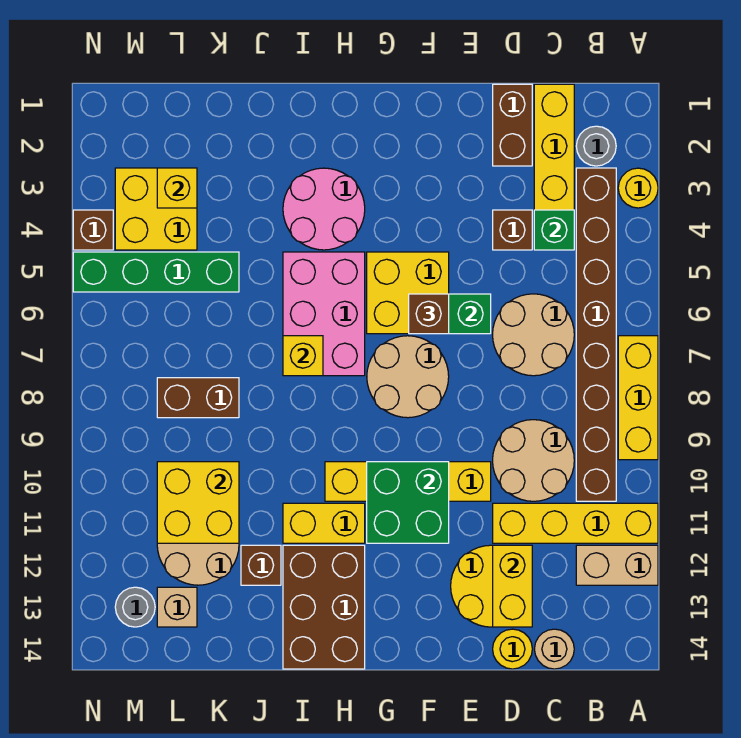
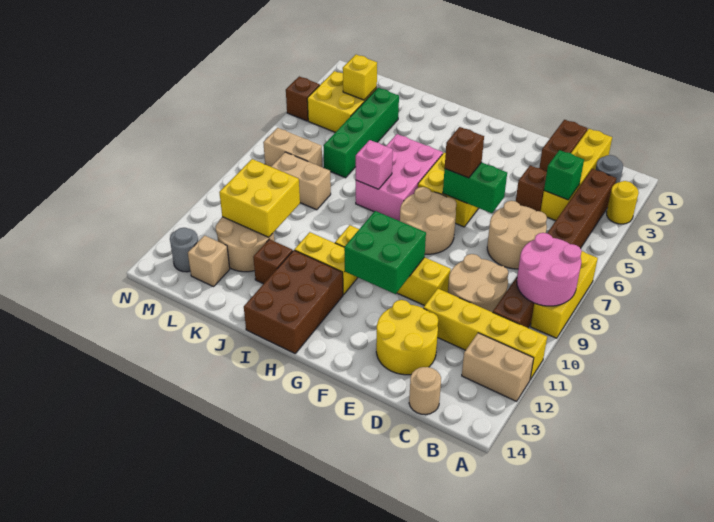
yellow brick D12:D13 level 2 -> none
yellow round brick D14 level 1 -> none
pink round brick H3:I4 level 1 -> pink round brick A8:B9 level 2
yellow brick I7 level 2 -> pink brick I7 level 2
green brick K5:N5 level 1 -> green brick K3:K6 level 1
brown brick K8:L8 level 1 -> tan brick K8:L8 level 1
none -> tan brick L7:M7 level 1

